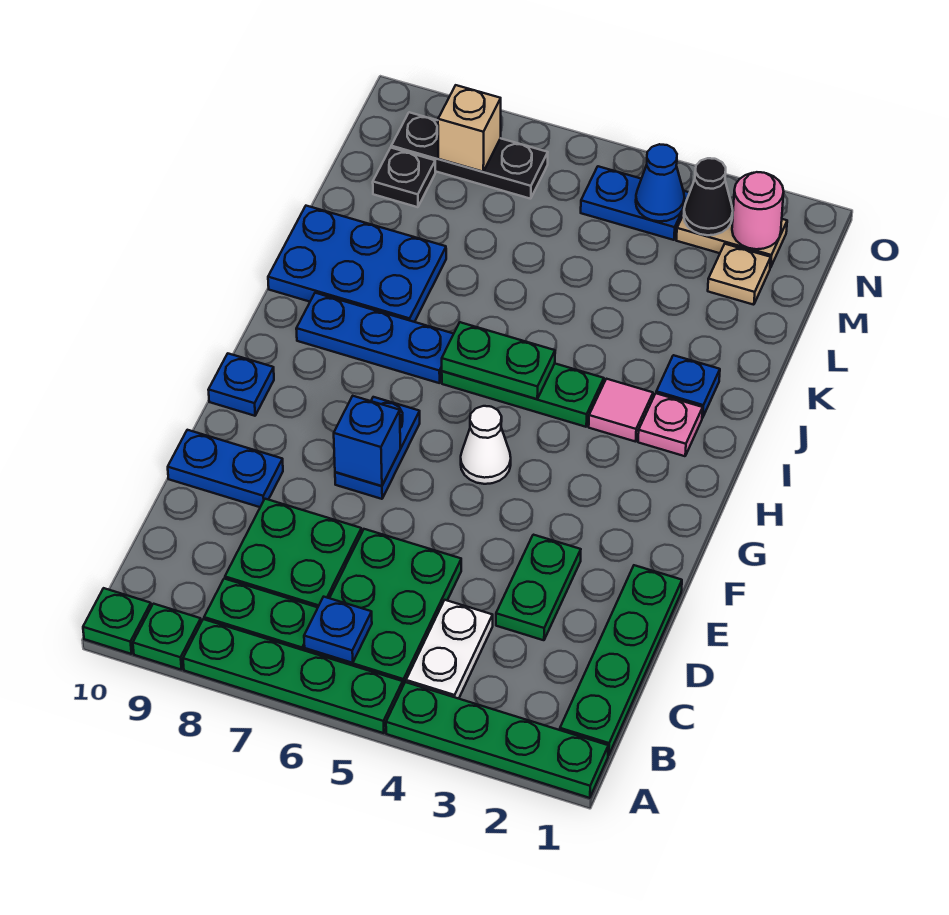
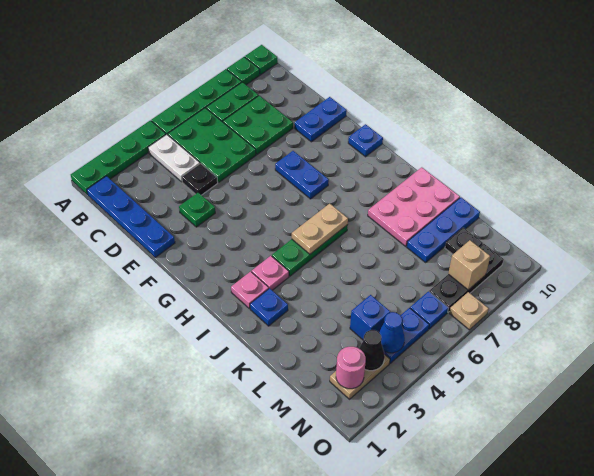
green plate B1:E1 level 1 -> blue plate B1:E1 level 1
blue plate B6 level 2 -> blue plate N6 level 1
green plate D3:E3 level 1 -> green plate E3 level 1
none -> black plate D4 level 1
blue brick F7 level 2 -> blue brick M4 level 1
white cone G5 level 1 -> none
pink tile I3 level 1 -> pink plate I3 level 1
green plate I5:I6 level 2 -> tan plate I5:I6 level 2
blue plate I7:I9 level 1 -> blue plate L8:L10 level 1
blue plate J8:K10 level 1 -> pink plate J8:K10 level 1
tan plate M2 level 1 -> tan plate O7 level 1

